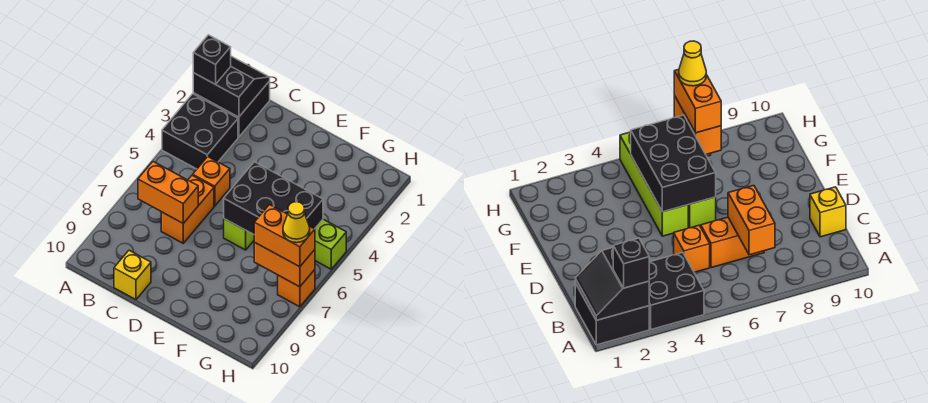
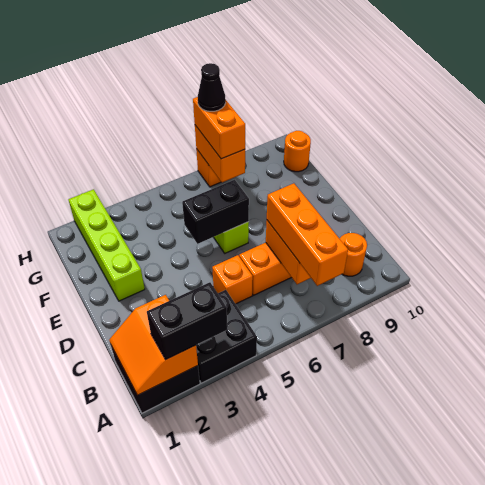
black slope A1:B2 level 2 top 2 -> orange slope A1:B2 level 2 top 2
black brick A2 level 3 -> black brick A2:A3 level 3
none -> orange brick A7:C7 level 3
none -> orange round brick B9 level 1
yellow brick C10 level 1 -> none
lime brick E5:H5 level 1 -> lime brick E2:H2 level 1
black brick E5:G6 level 2 -> black brick E5:E6 level 2
none -> orange round brick G10 level 1
yellow cone H7 level 4 -> black cone H7 level 4

